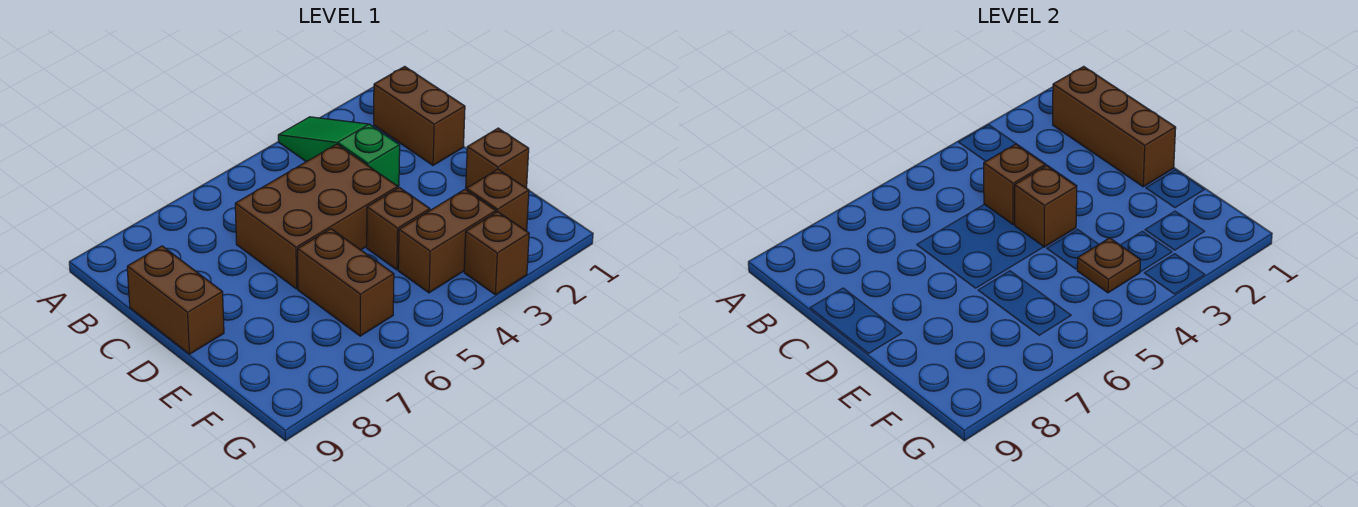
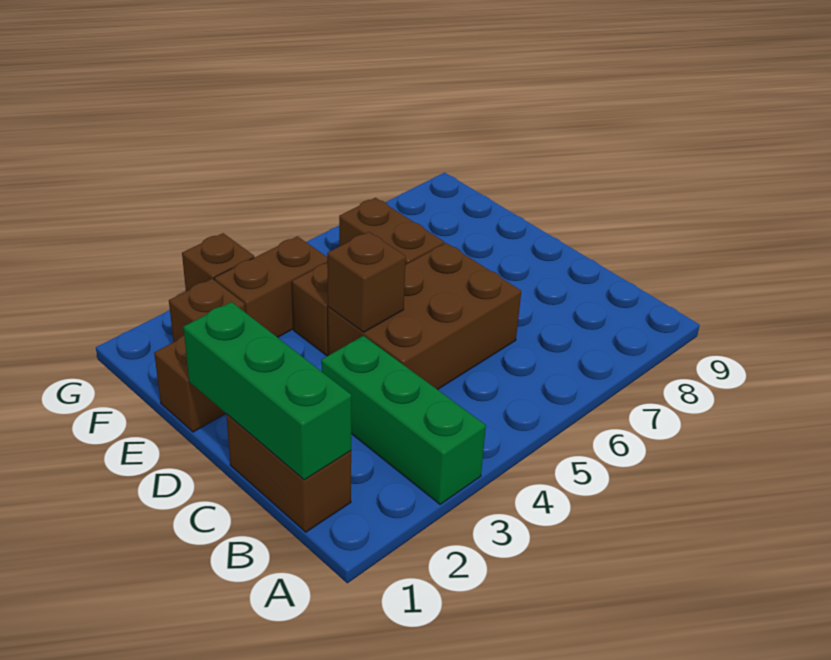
green slope A3:C3 level 1 top C -> green brick A3:C3 level 1
brown brick B1:D1 level 2 -> green brick B1:D1 level 2
brown brick C4 level 2 -> none
brown brick C9:D9 level 1 -> none
brown plate F4 level 2 -> none

